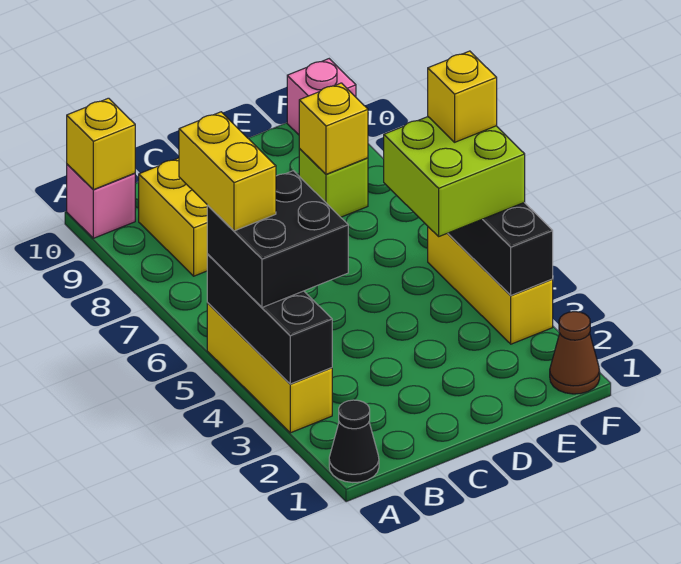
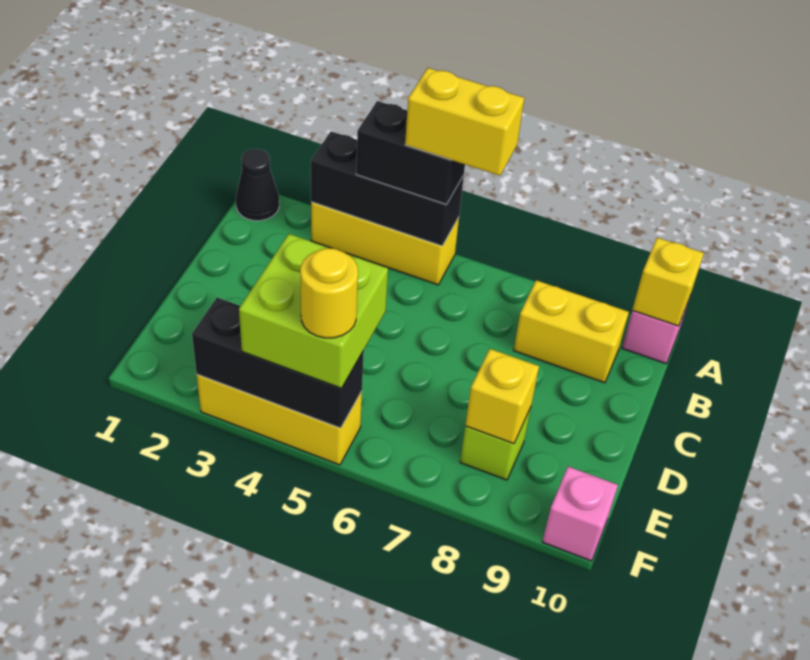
black brick A4:B5 level 3 -> black brick A4:A5 level 3
brown cone F1 level 1 -> none
yellow brick F5 level 4 -> yellow round brick F5 level 4

